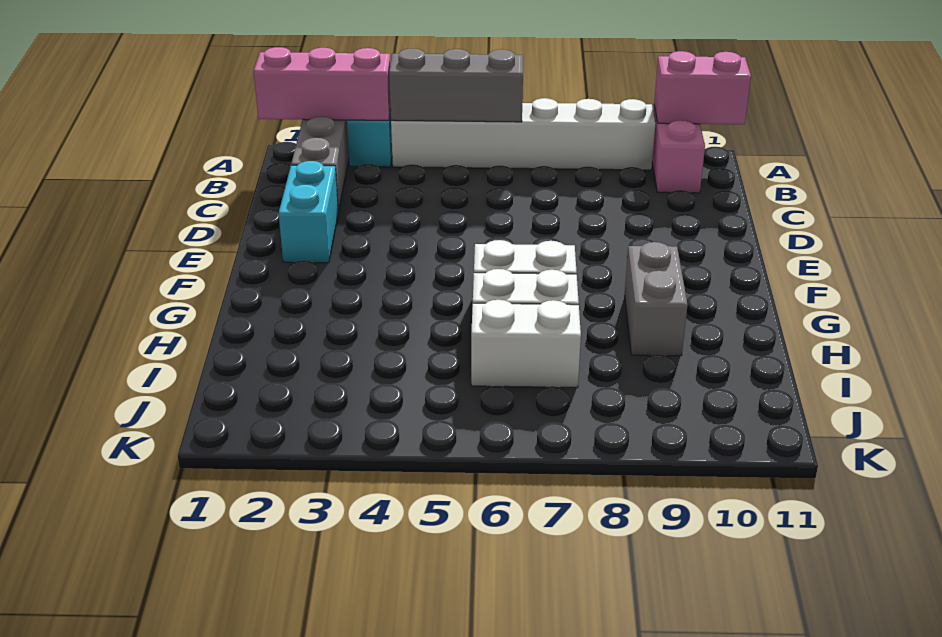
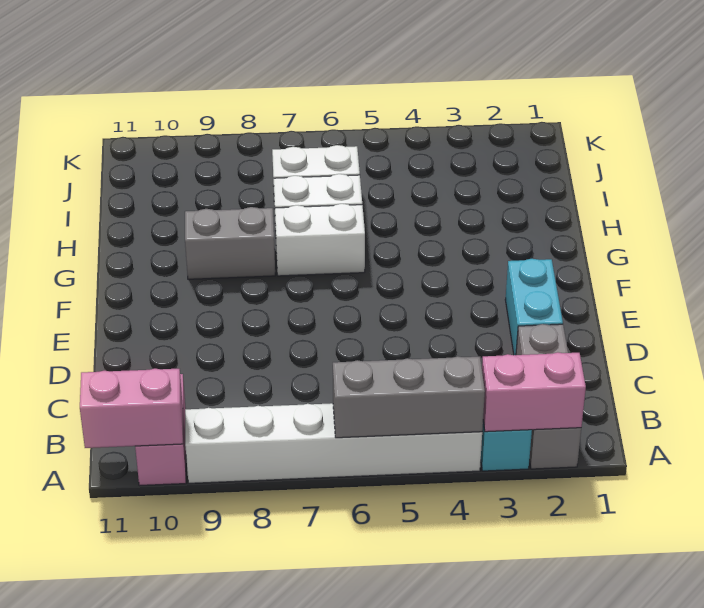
pink brick A1:A3 level 2 -> pink brick A2:A3 level 2
grey brick G9:H9 level 1 -> grey brick G8:G9 level 1

